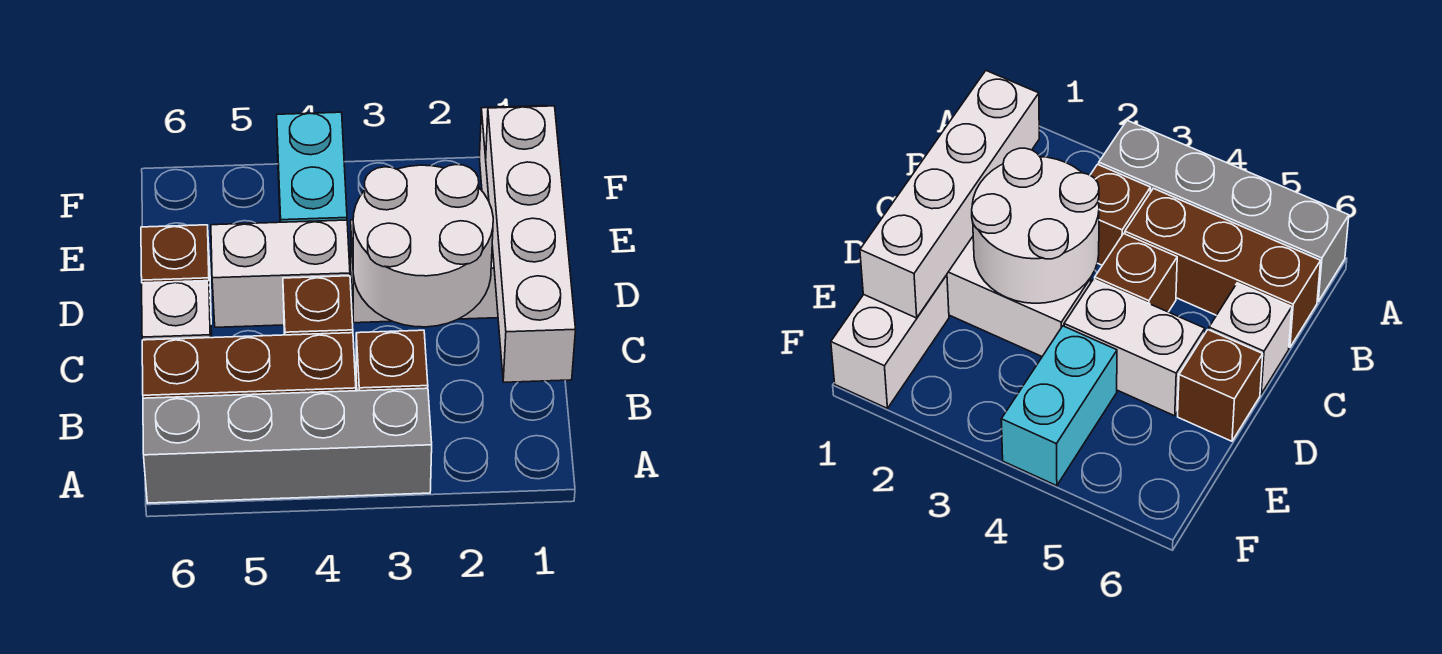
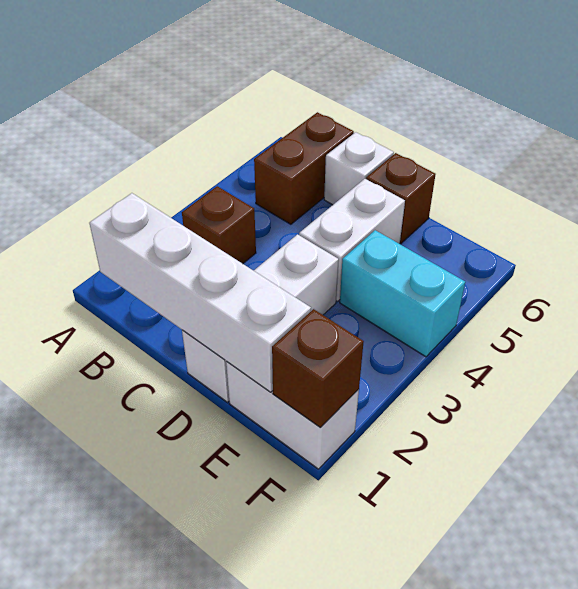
grey brick A3:A6 level 1 -> none
brown brick B4:B6 level 1 -> brown brick B5:B6 level 1
white round brick C2:D3 level 2 -> none
brown brick C4 level 1 -> brown brick F1 level 2

